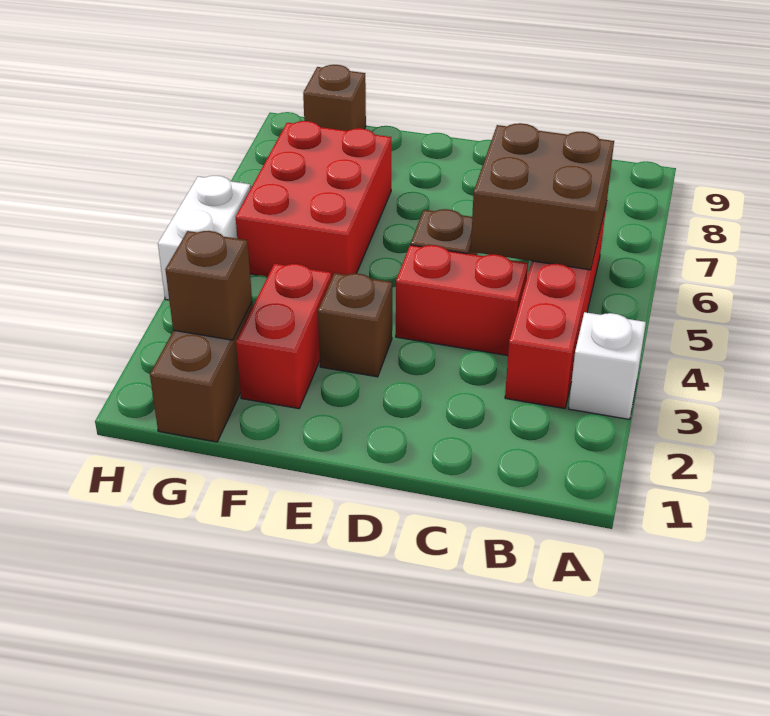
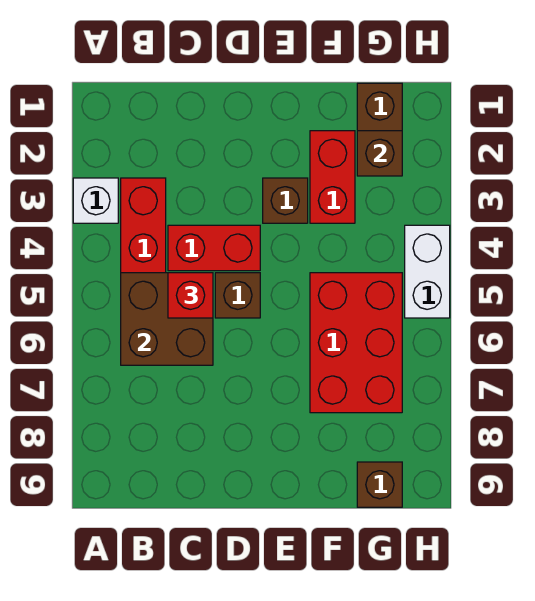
none -> red brick C5 level 3

